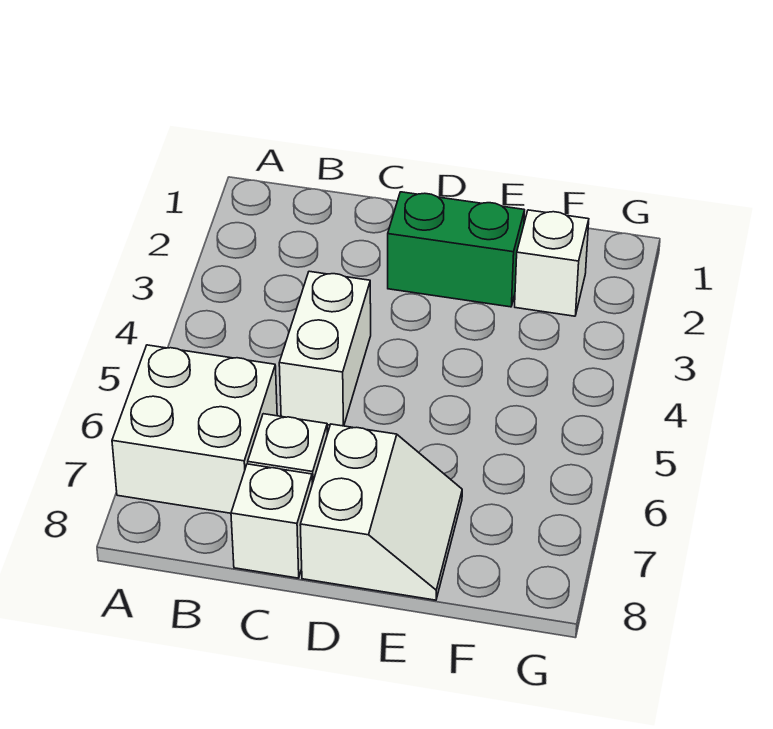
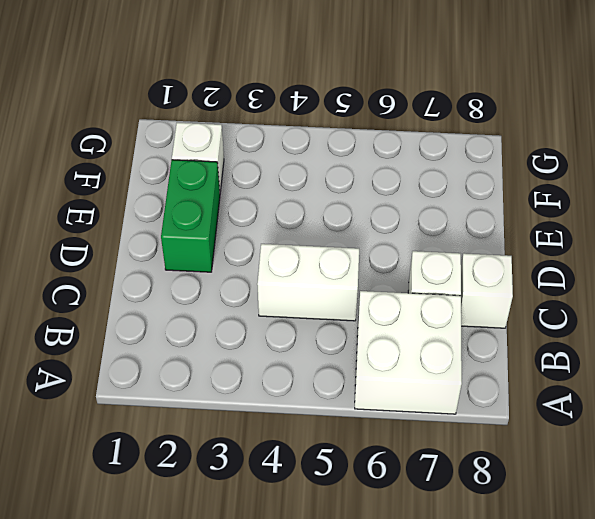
white slope D7:E8 level 1 top D -> none

